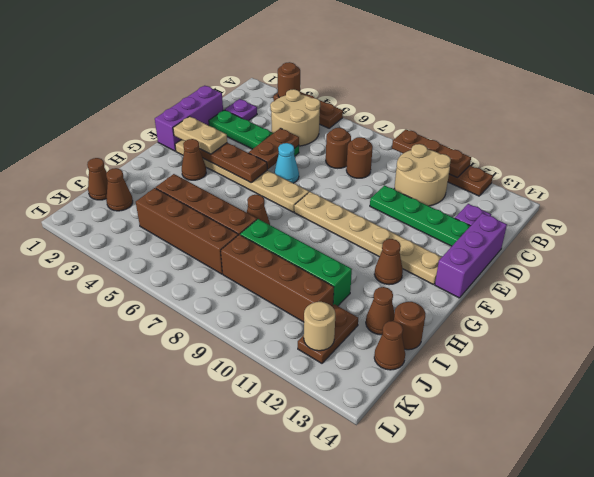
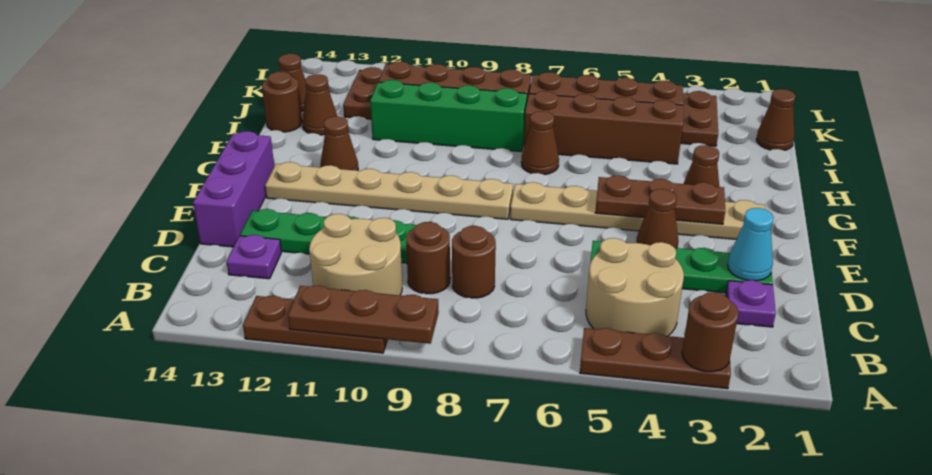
brown round brick C7 level 1 -> brown round brick C9 level 1
purple brick D1:F1 level 1 -> none
brown plate D5:E5 level 2 -> brown plate J3:K3 level 1
cyan cone E6 level 1 -> cyan cone D2 level 2
tan plate F2:F3 level 3 -> none
brown cone J2 level 1 -> brown cone E4 level 1
tan round brick K12 level 2 -> none

